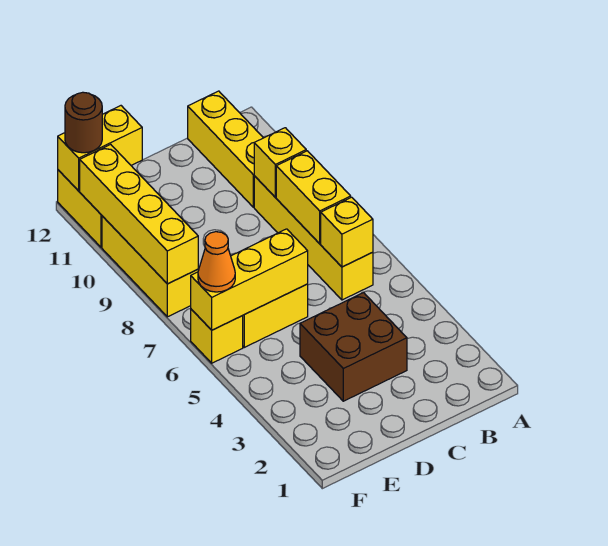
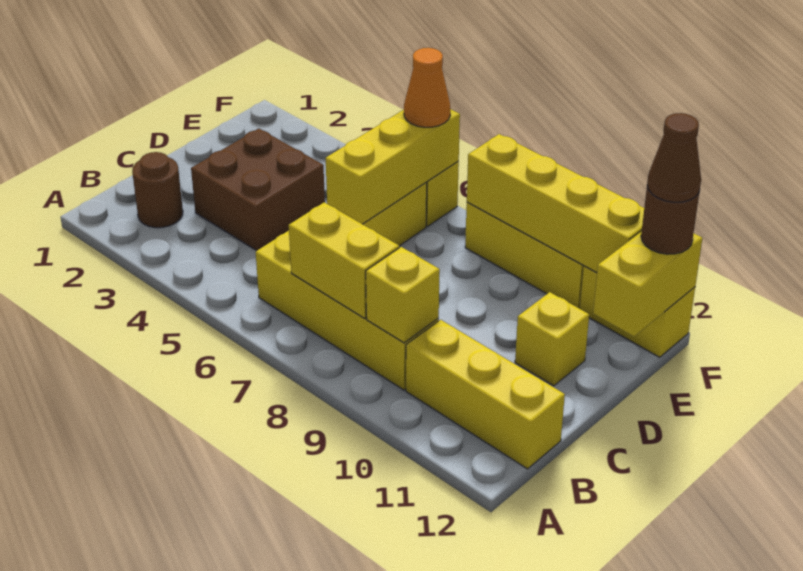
none -> brown round brick B2 level 1
yellow brick B6 level 2 -> yellow brick D11 level 1
none -> brown cone F12 level 4

